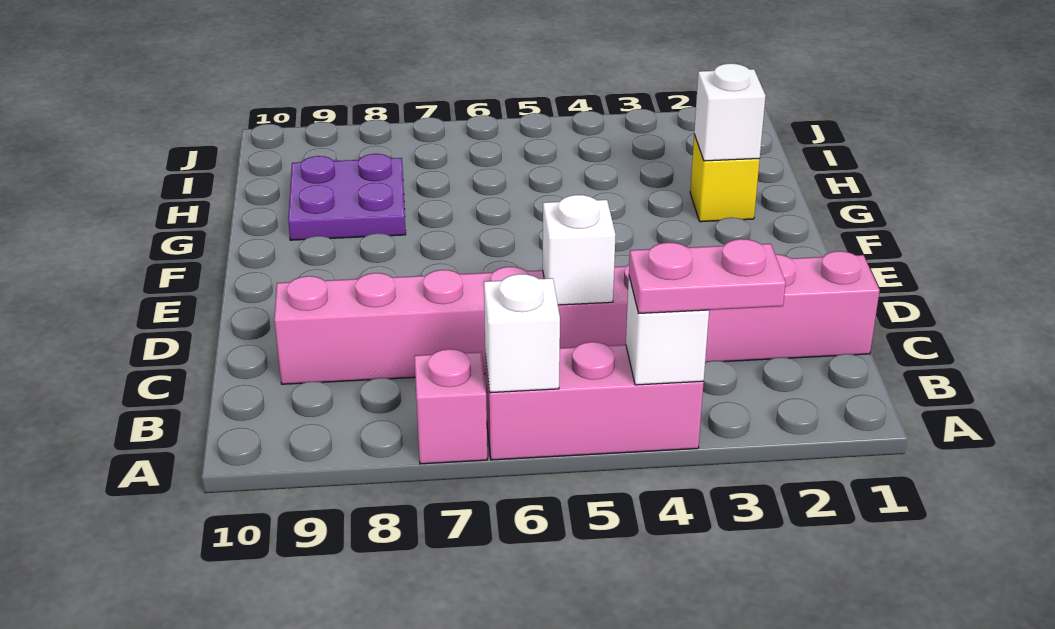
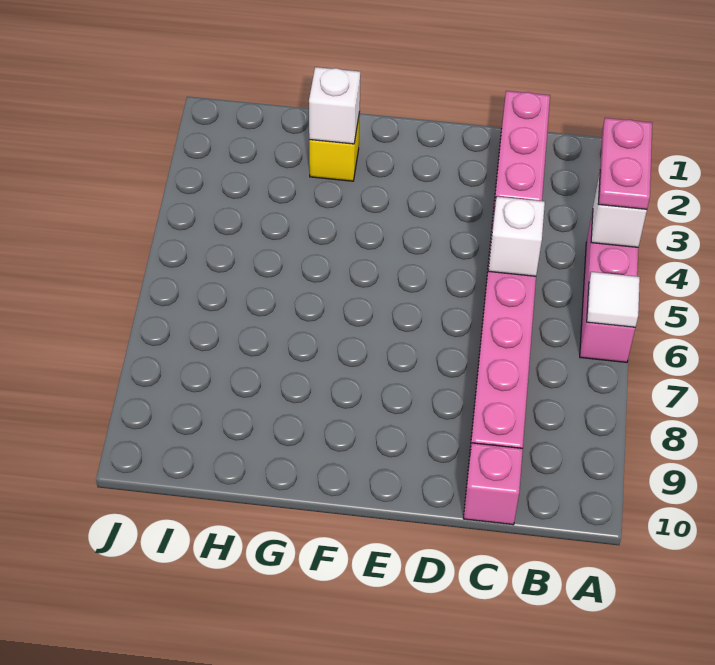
white brick A6 level 2 -> white tile A6 level 2
pink brick A7 level 1 -> pink brick C10 level 1
purple plate G8:H9 level 1 -> none

